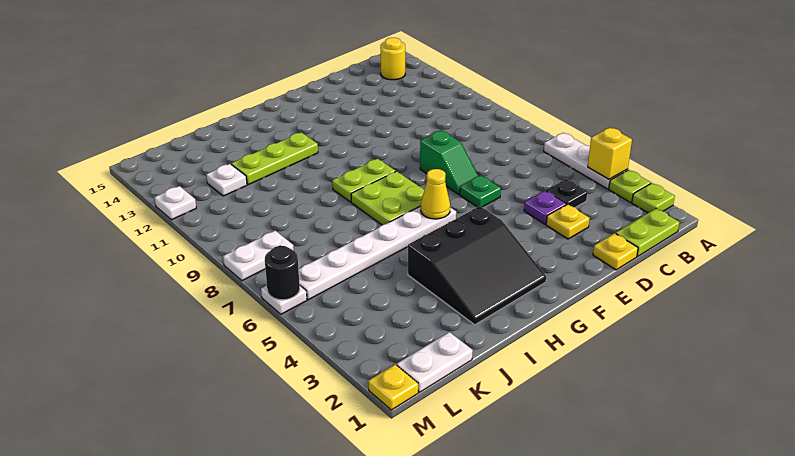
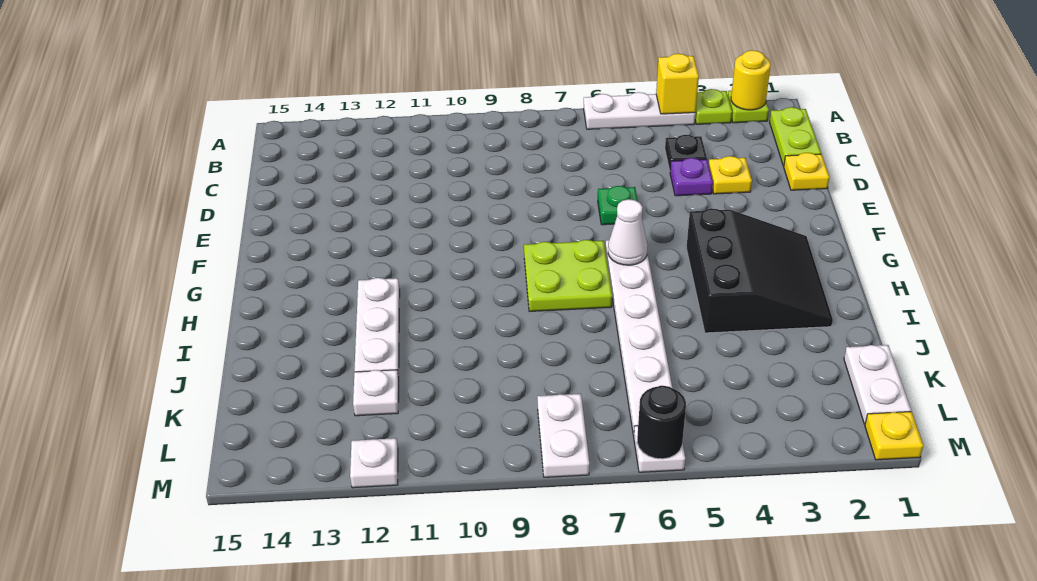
yellow round brick B14 level 1 -> yellow round brick A2 level 2
green slope E7:E8 level 1 top 8 -> none
yellow cone G6 level 2 -> white cone G6 level 2
lime plate G9:H9 level 1 -> none
lime plate H12:J12 level 1 -> white plate H12:J12 level 1

